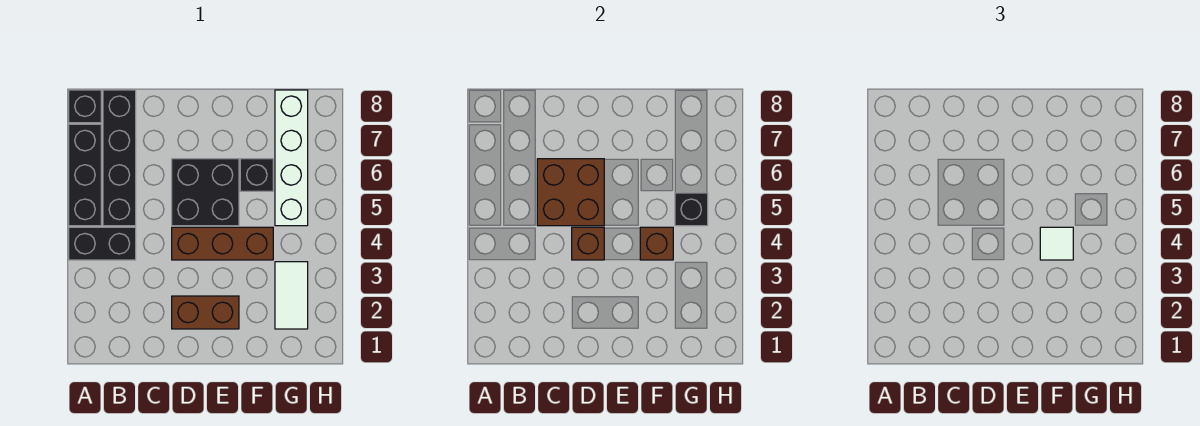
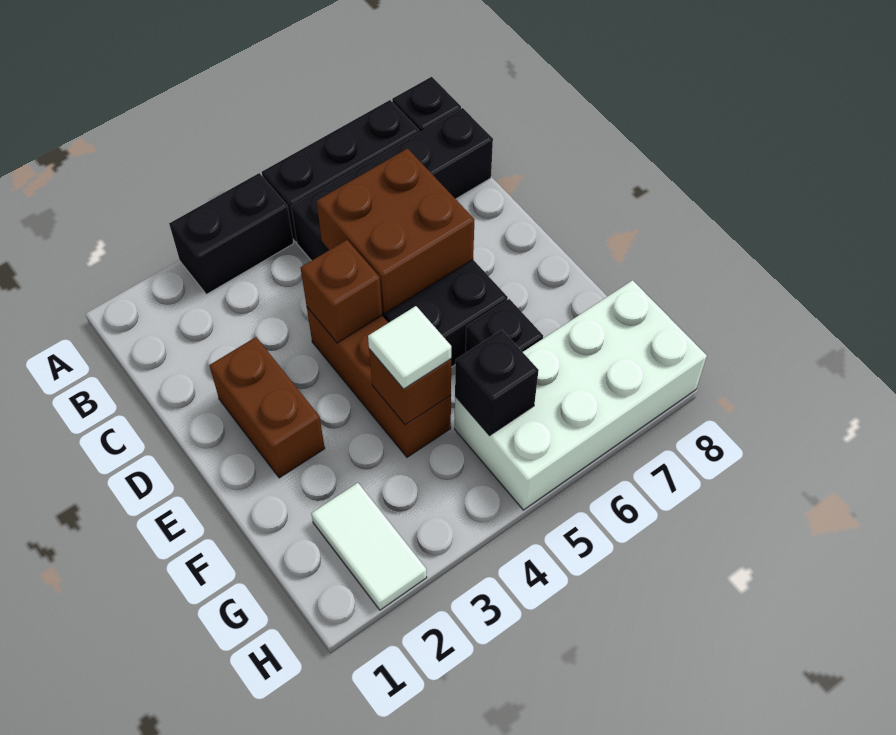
black brick A4:B4 level 1 -> black brick A3:A4 level 1
white tile G2:G3 level 1 -> white tile G2:H2 level 1
white brick G5:G8 level 1 -> white brick G5:H8 level 1

